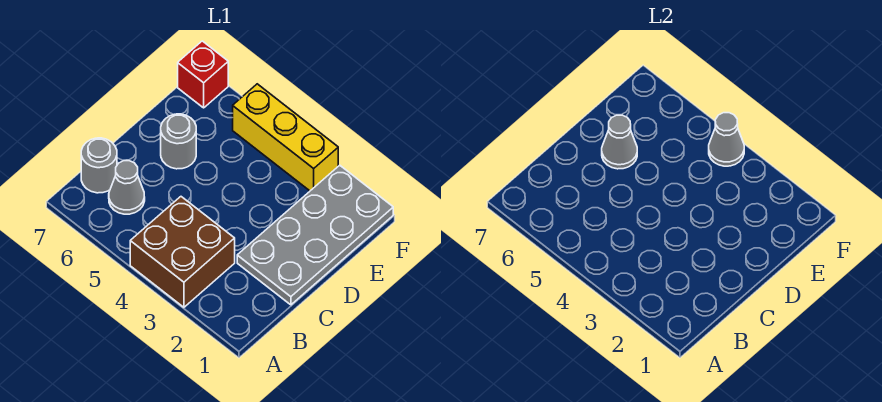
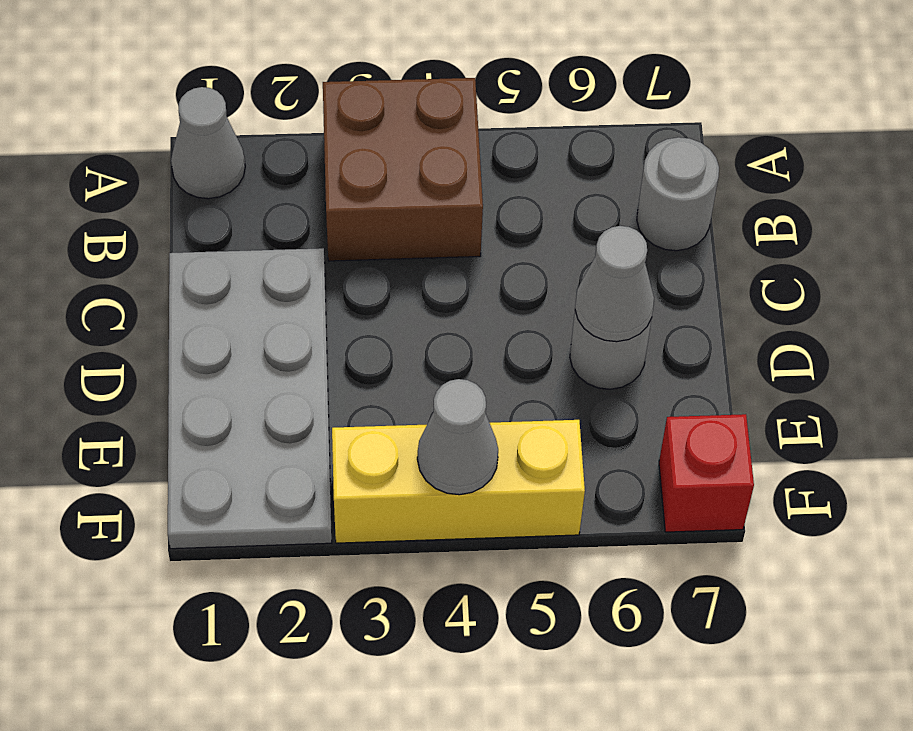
grey cone B6 level 1 -> grey cone A1 level 1

